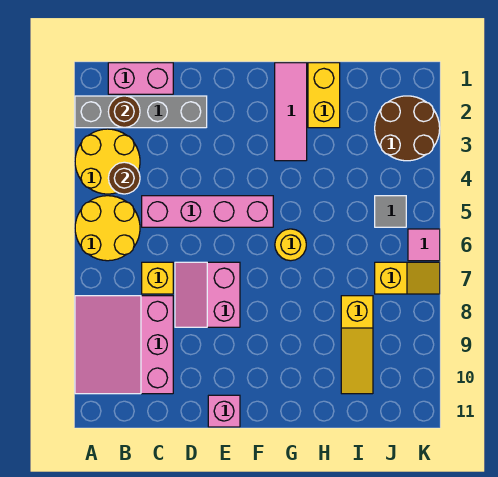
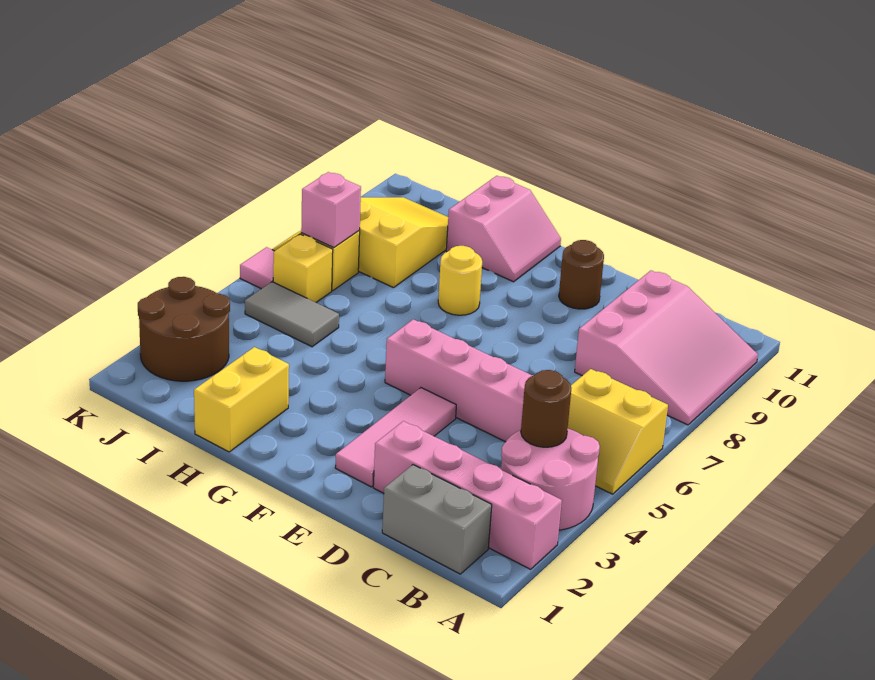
grey brick A2:D2 level 1 -> pink brick A2:D2 level 1
yellow round brick A3:B4 level 1 -> pink round brick A3:B4 level 1
yellow round brick A5:B6 level 1 -> yellow slope A5:B6 level 1 top 6
pink brick B1:C1 level 1 -> grey brick B1:C1 level 1
brown round brick B2 level 2 -> brown round brick E10 level 1
yellow brick C7 level 1 -> yellow brick J6 level 1
pink slope D7:E8 level 1 top E -> pink slope G10:H11 level 1 top H
pink brick E11 level 1 -> pink brick J7 level 2
pink tile G1:G3 level 1 -> pink tile E2:E4 level 1
yellow round brick G6 level 1 -> yellow round brick G8 level 1
yellow slope I8:I10 level 1 top 8 -> yellow slope I8:J10 level 1 top 8
grey tile J5 level 1 -> grey tile I5:J5 level 1

